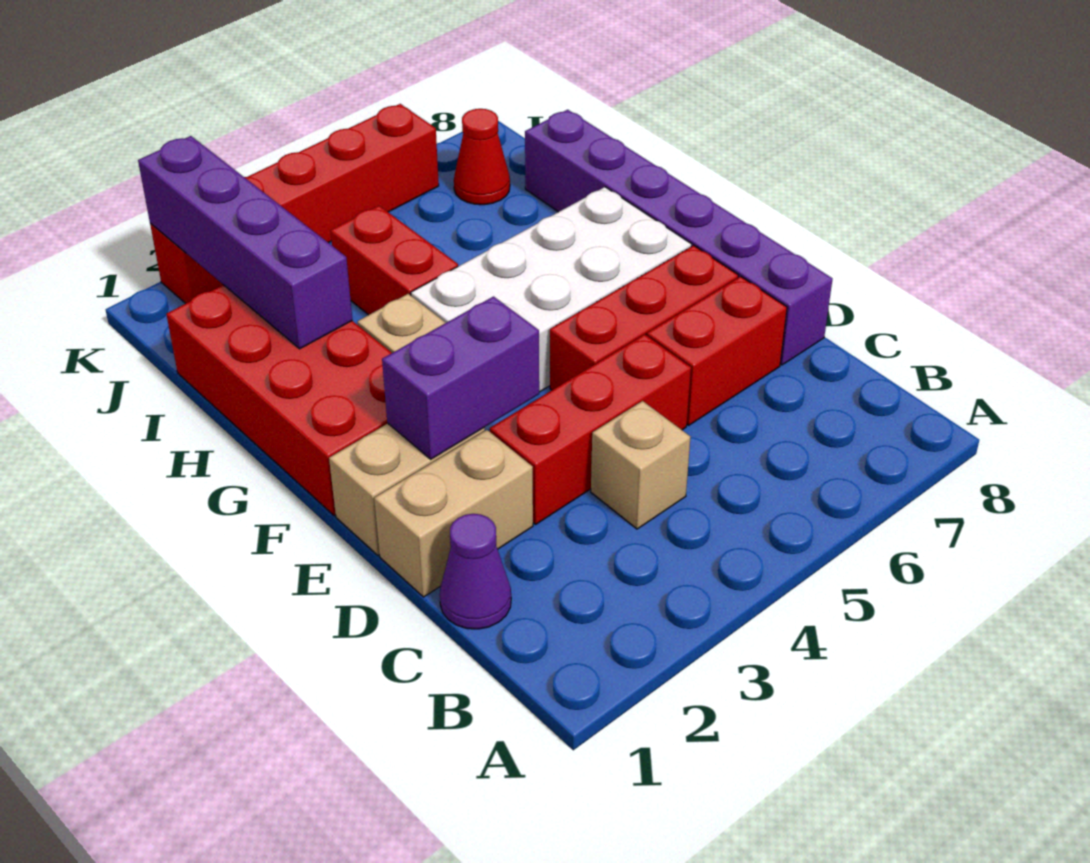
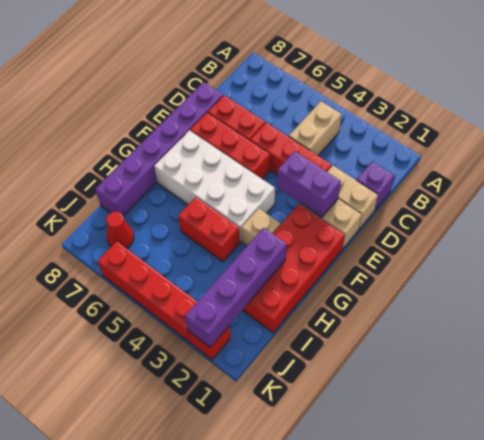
purple cone C1 level 1 -> purple brick C1 level 1
tan brick C4 level 1 -> tan brick B4:C4 level 1
red brick H4:I4 level 1 -> red brick H4:H5 level 1

